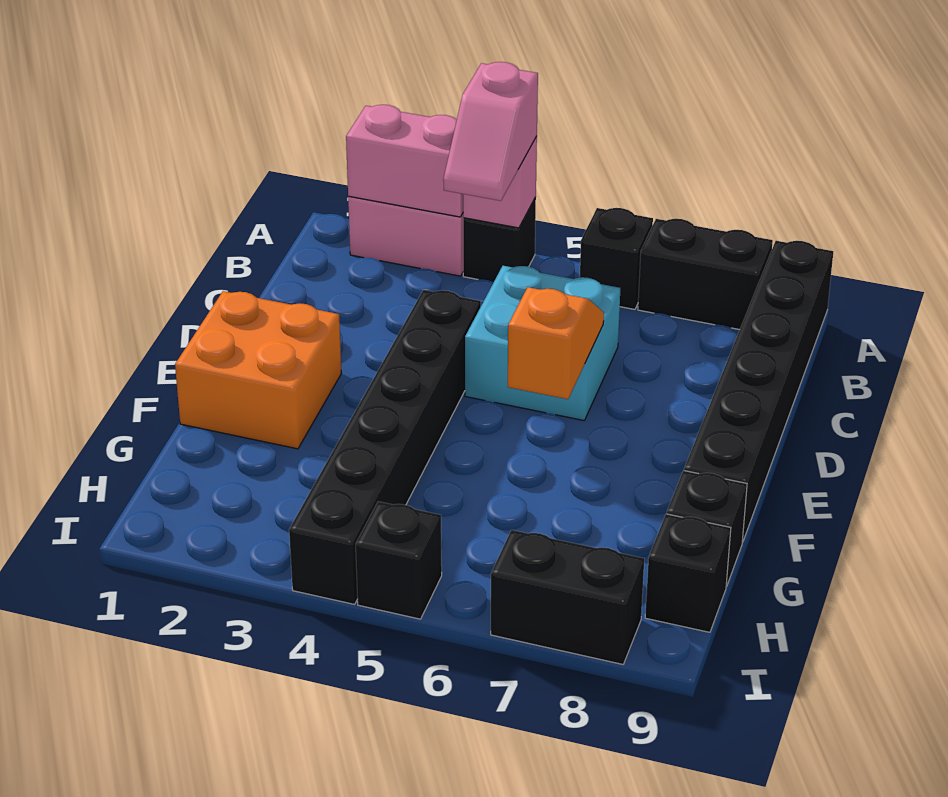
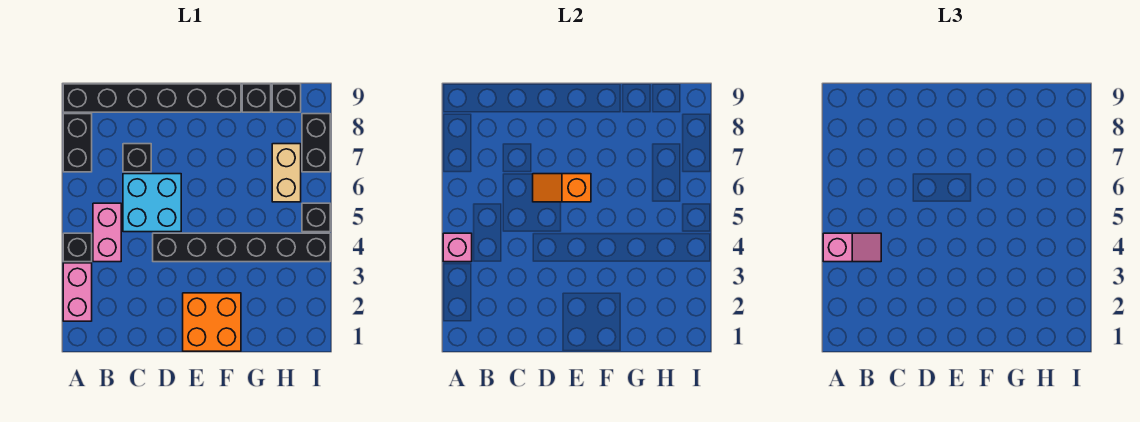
pink brick A2:A3 level 2 -> pink brick B4:B5 level 1
black brick A6 level 1 -> black brick C7 level 1
none -> tan brick H6:H7 level 1

